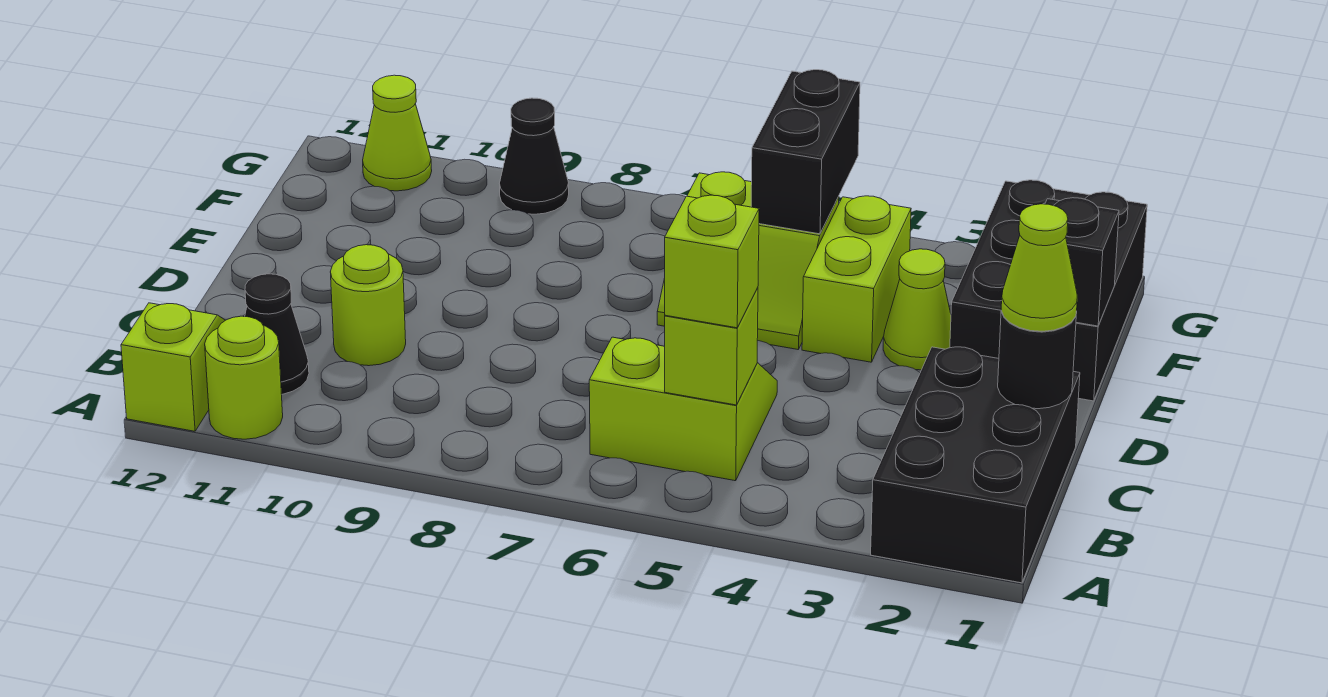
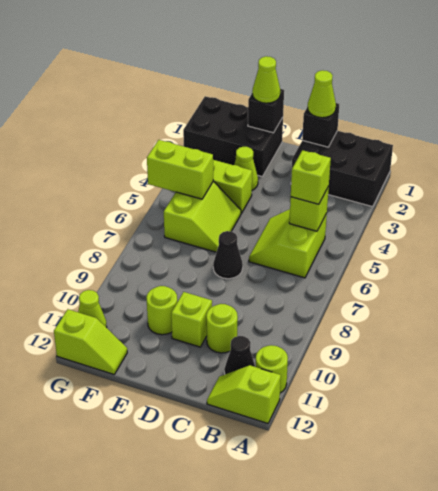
black round brick C1 level 2 -> black brick C1 level 2
none -> lime brick D10 level 1
none -> lime cone E1 level 3
none -> lime round brick E10 level 1
black brick F5:G5 level 2 -> lime brick F5:G5 level 2
none -> lime slope F12:G12 level 1 top G
black cone G9 level 1 -> black cone D7 level 1

